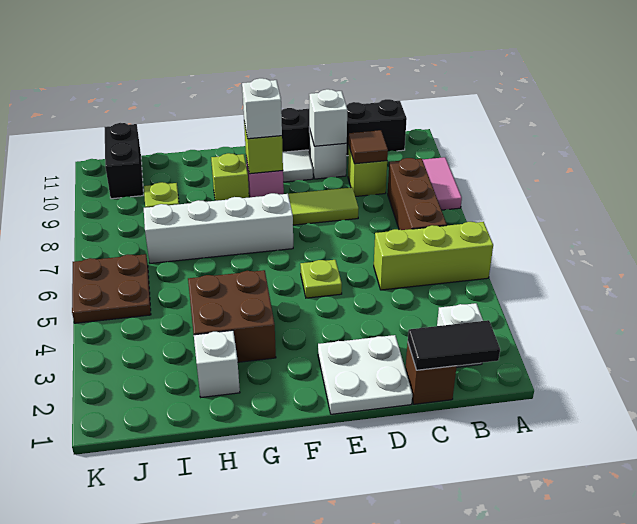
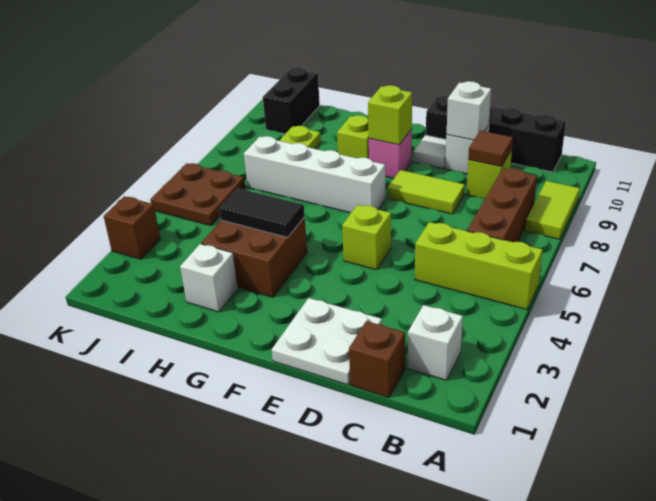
pink tile A8:A9 level 1 -> lime tile A8:A9 level 1
black tile B1:C1 level 2 -> black tile G4:H4 level 2
lime plate E5 level 1 -> lime brick E5 level 1
white brick F9 level 3 -> none
none -> brown brick K3 level 1

